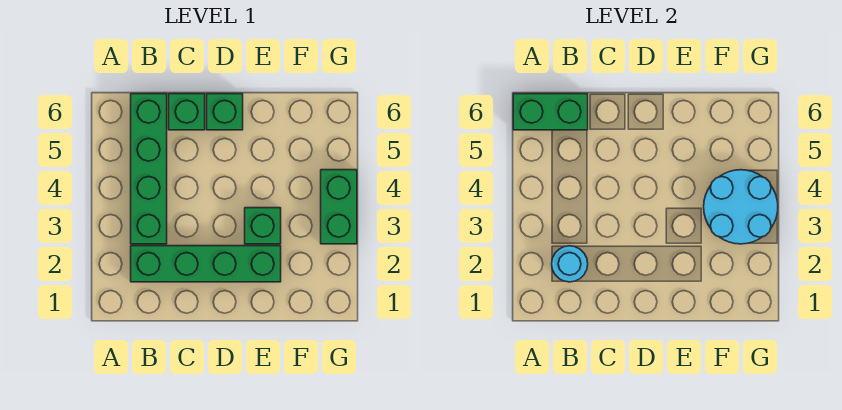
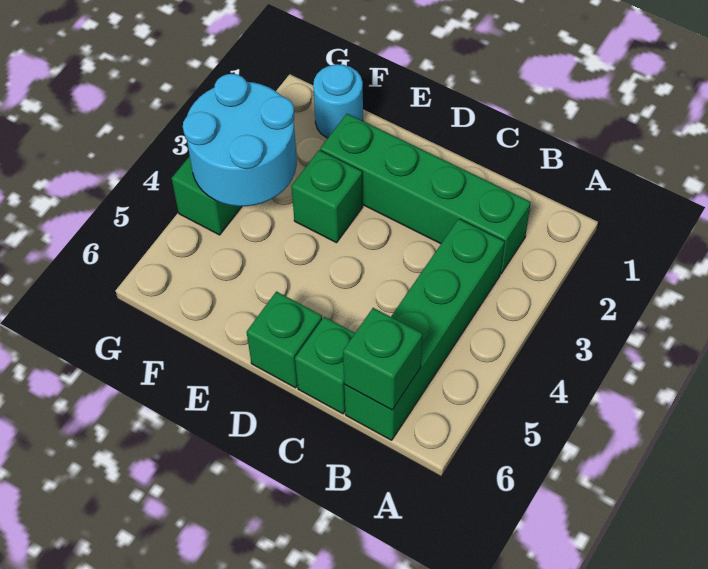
green brick A6:B6 level 2 -> green brick B6 level 2
cyan round brick B2 level 2 -> cyan round brick F1 level 1

